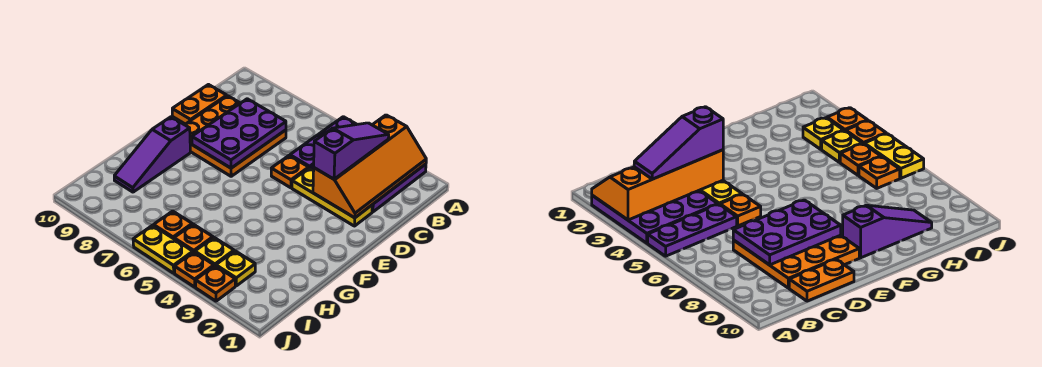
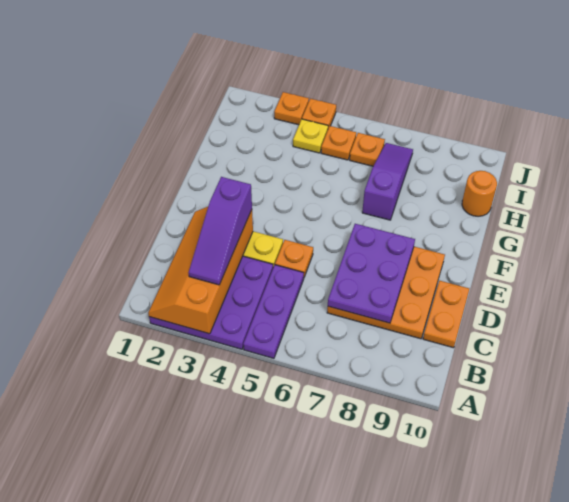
purple slope F9:H9 level 1 top F -> purple slope G7:I7 level 1 top G
none -> orange round brick H10 level 1
yellow plate I3 level 1 -> none
yellow plate J5:J6 level 1 -> none

